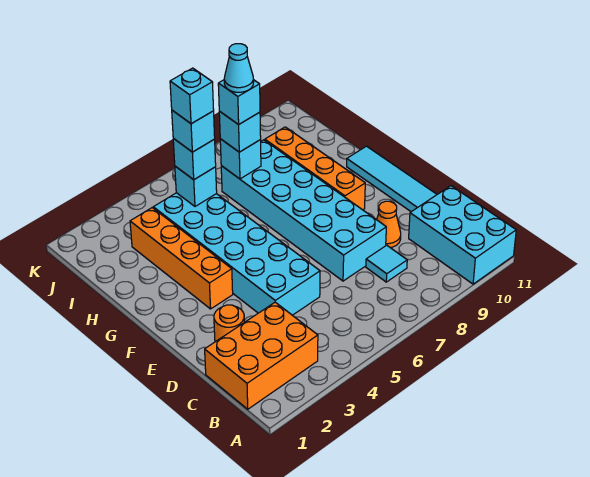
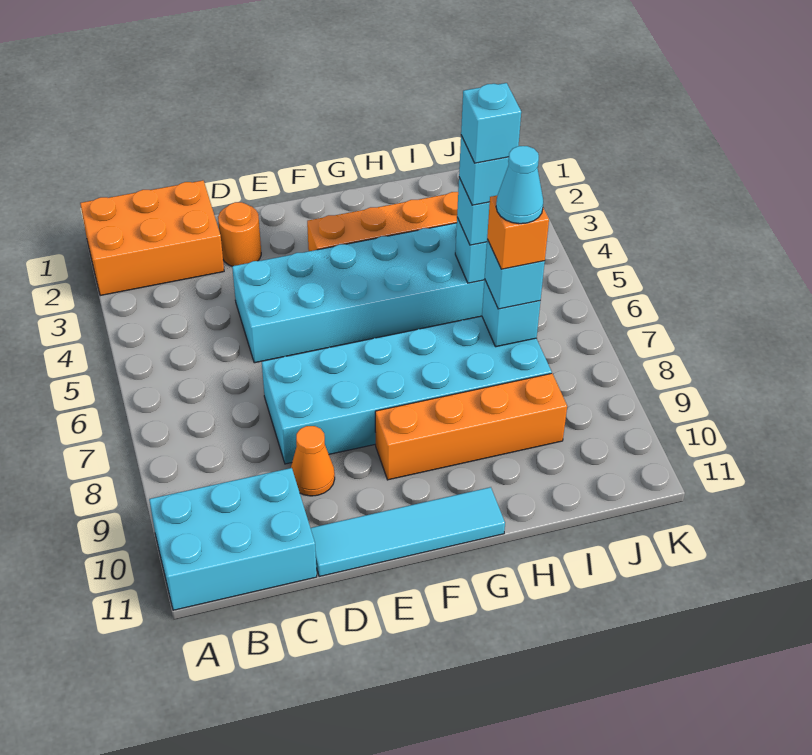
orange brick B1:C3 level 1 -> orange brick A1:C2 level 1
cyan tile C8 level 1 -> none
cyan brick I7 level 4 -> orange brick I7 level 4

